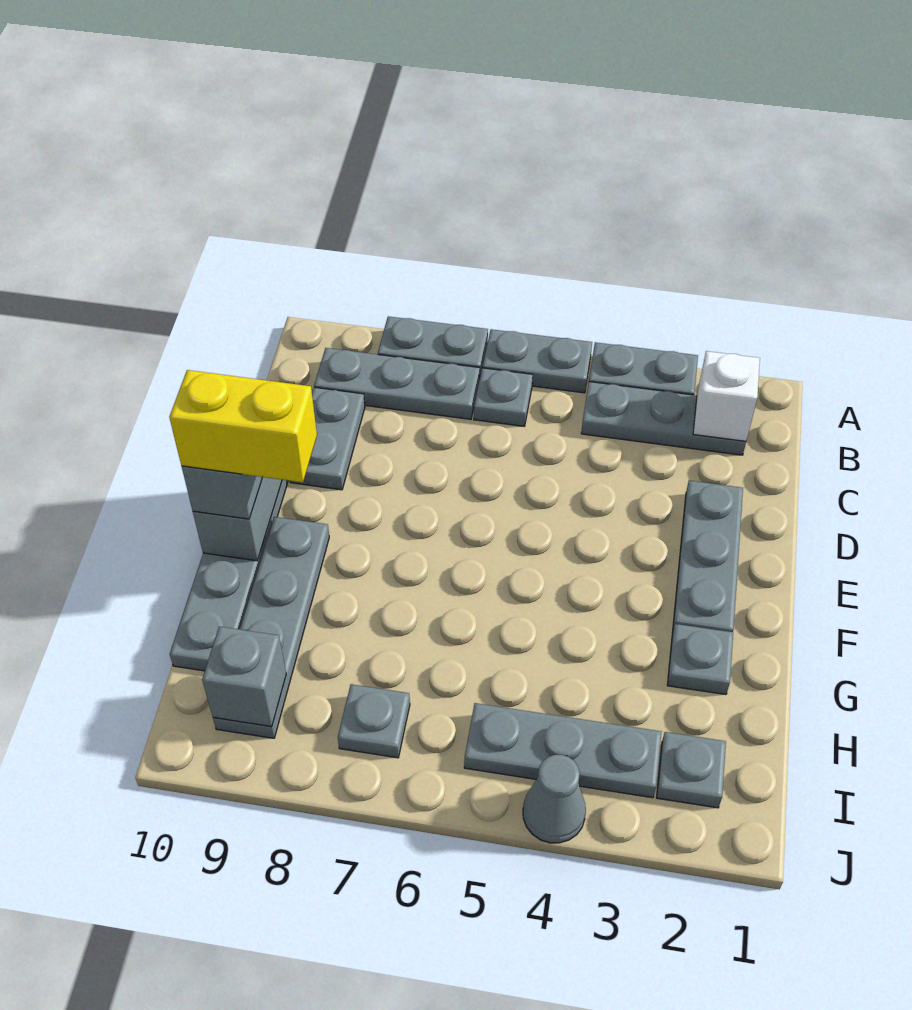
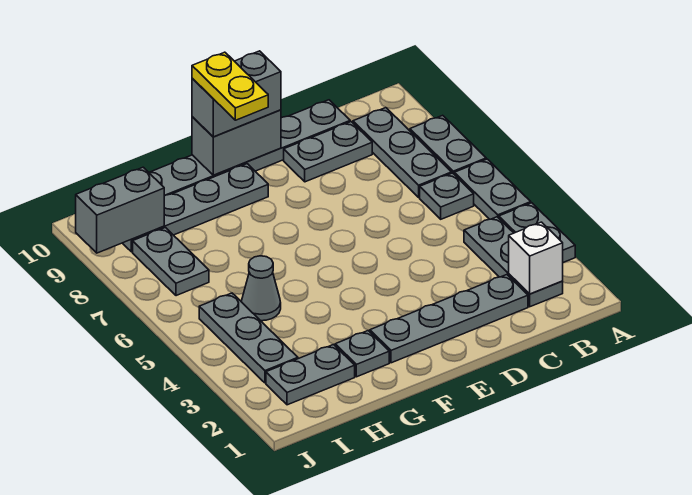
grey plate D2:F2 level 1 -> grey plate C2:F2 level 1
yellow brick F9:F10 level 4 -> yellow plate F9:F10 level 4
grey plate I2 level 1 -> grey plate H2:I2 level 1
grey plate I7 level 1 -> grey plate I7:I8 level 1
grey brick I9 level 2 -> grey brick I9:J9 level 2
grey cone J4 level 1 -> grey cone H5 level 1

